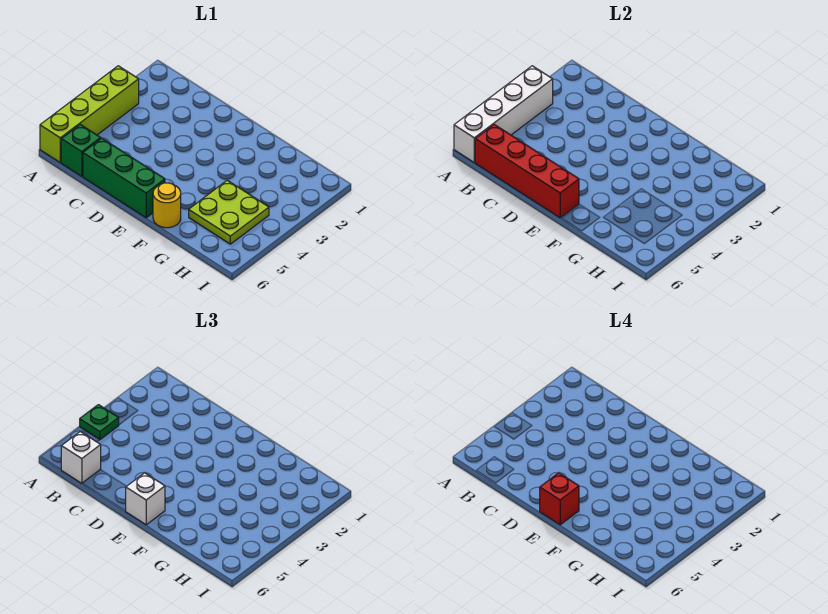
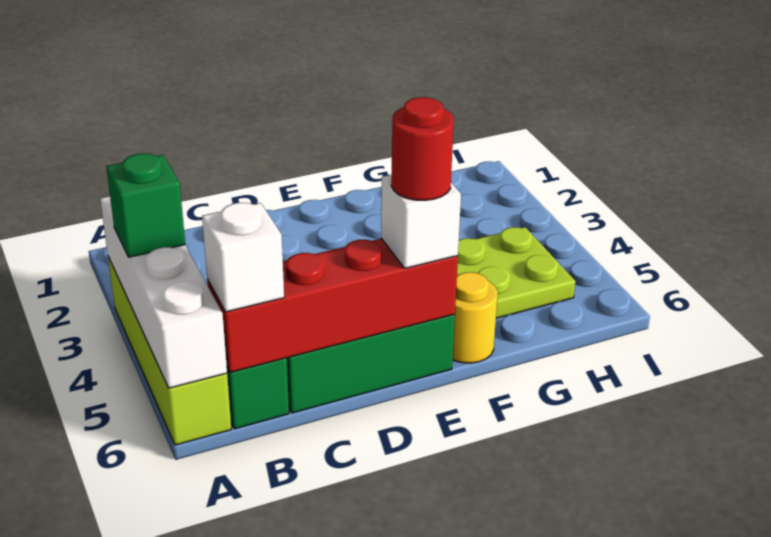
green plate A4 level 3 -> green brick A4 level 3
red brick E6 level 4 -> red round brick E6 level 4

